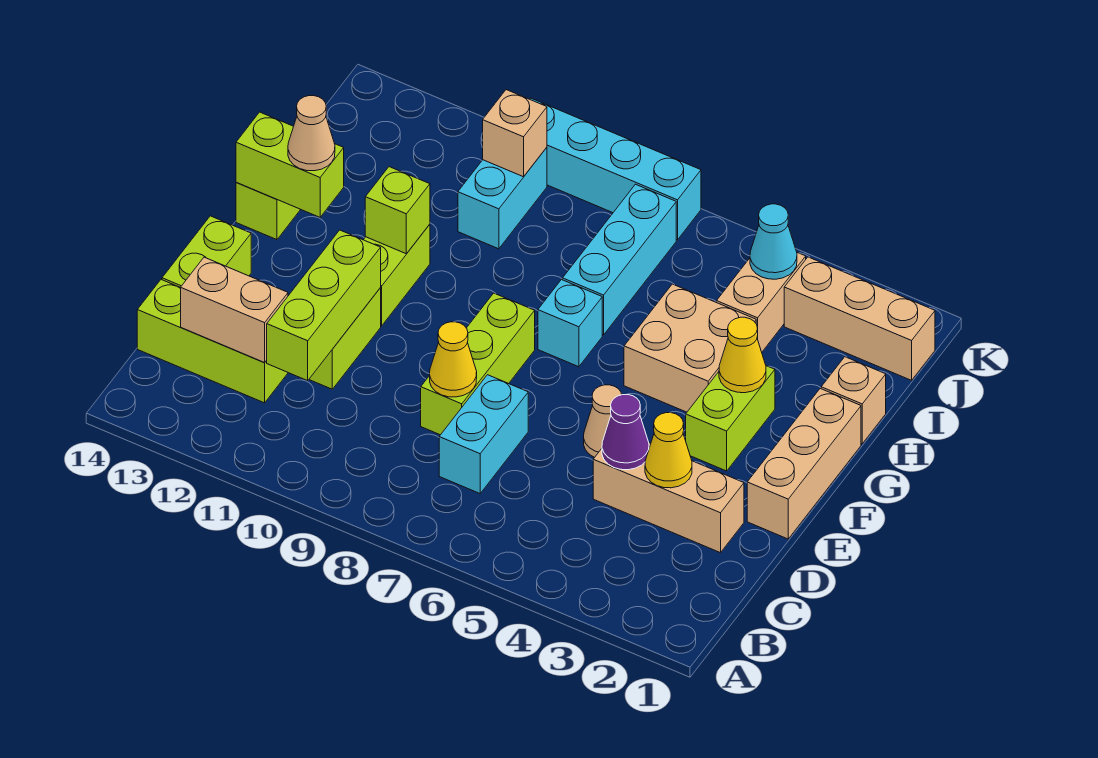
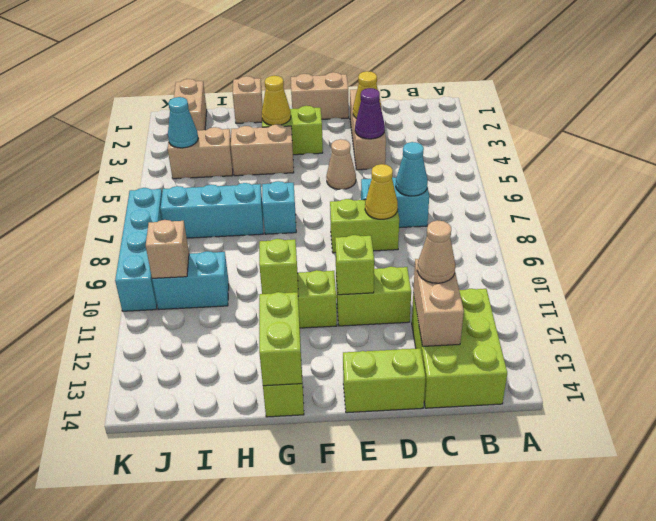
none -> cyan cone C7 level 2
lime brick C11:E11 level 2 -> lime brick E11 level 2
lime brick C12:C14 level 1 -> lime brick B12:C14 level 1
lime brick D8:F8 level 1 -> lime brick D8:E8 level 1
tan brick E1:G1 level 1 -> tan brick E1:F1 level 1
tan brick G4:H5 level 1 -> tan brick G4:H4 level 1
tan cone G13 level 3 -> tan cone C12 level 3
tan brick J1:J3 level 1 -> tan brick J1:J2 level 1

